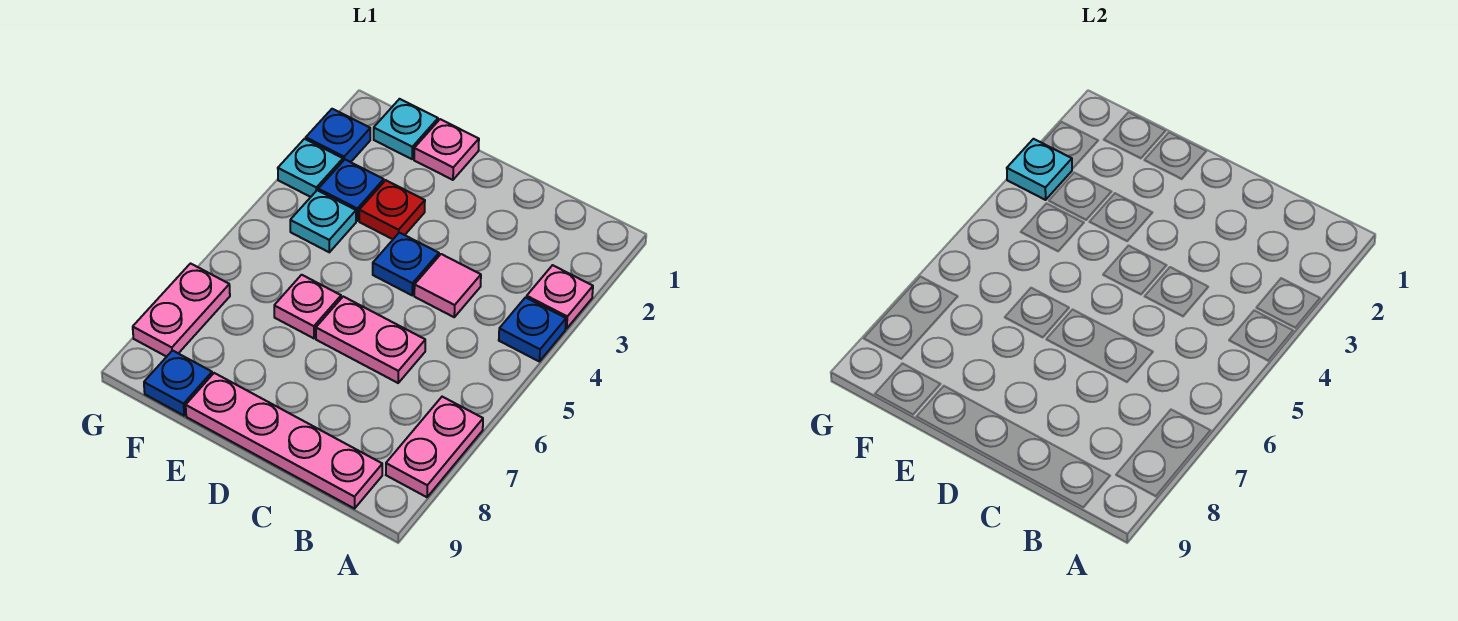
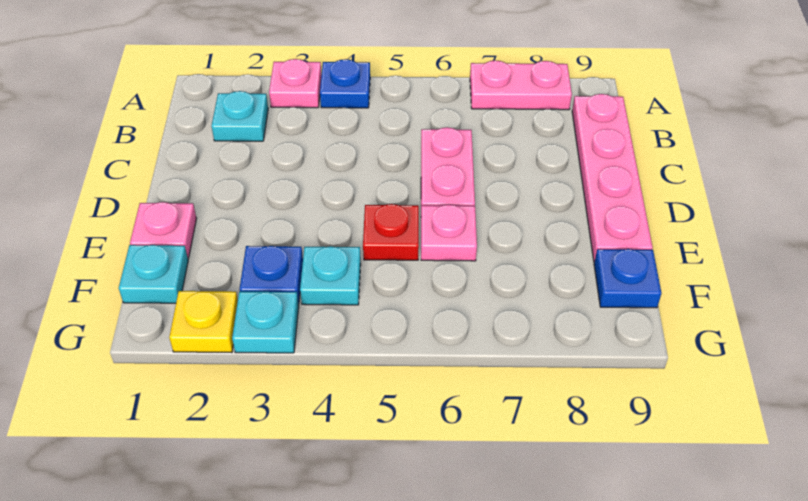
pink tile C4 level 1 -> none
blue plate D4 level 1 -> none
red plate E3 level 1 -> red plate E5 level 1
blue plate G2 level 1 -> yellow plate G2 level 1
cyan plate G3 level 2 -> cyan plate B2 level 1
pink plate G7:G8 level 1 -> none

